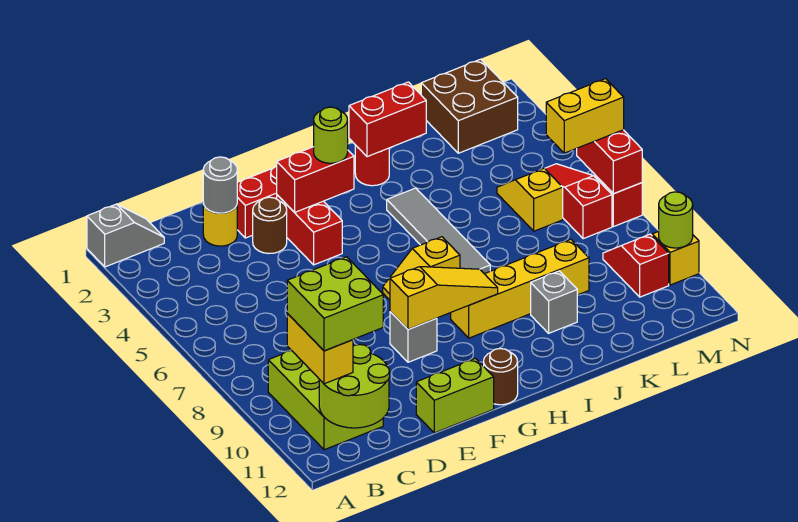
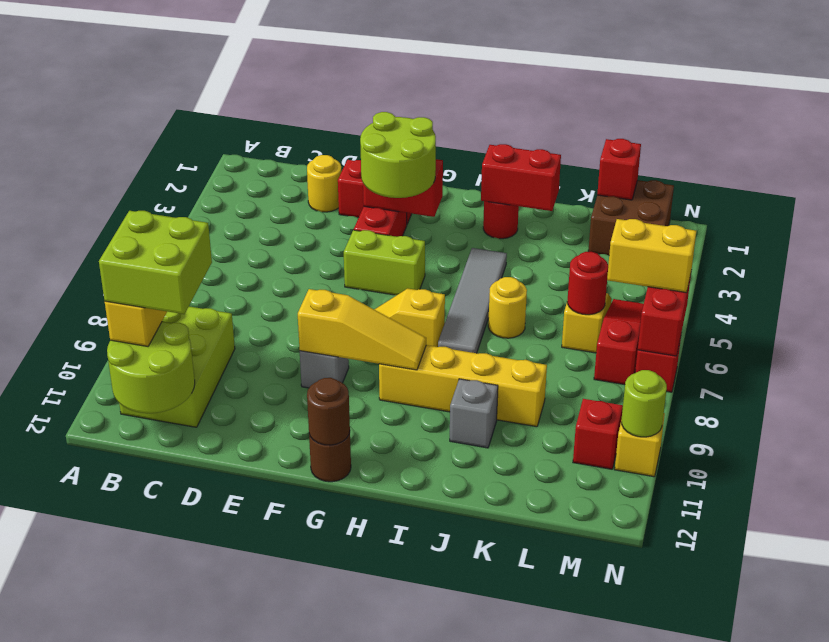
grey slope A1:B1 level 1 top A -> none
grey round brick D2 level 2 -> none
brown round brick E3 level 1 -> brown round brick G12 level 2
lime brick E12:F12 level 1 -> lime brick F5:G5 level 1
lime round brick G3 level 3 -> lime round brick F3:G4 level 3
none -> yellow round brick J6 level 1
none -> red brick L1 level 2
none -> red round brick L6 level 2

